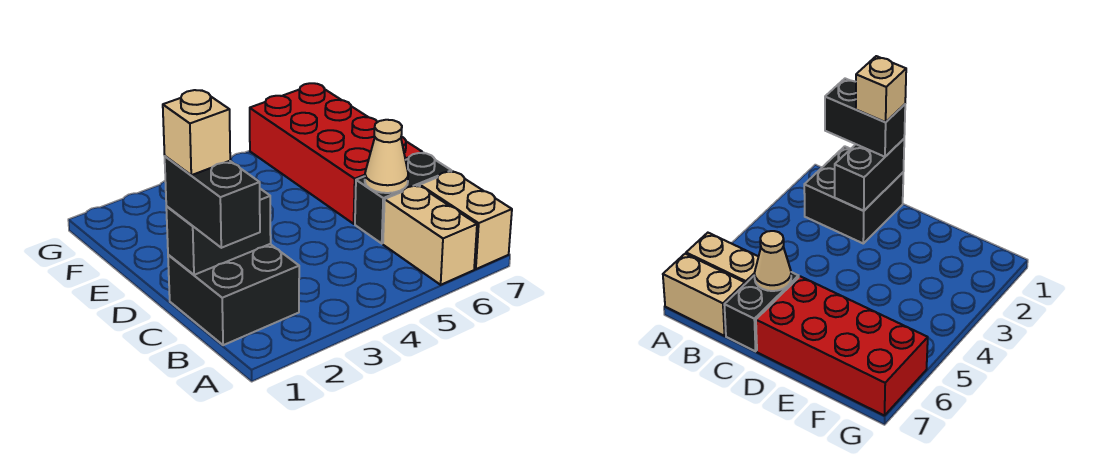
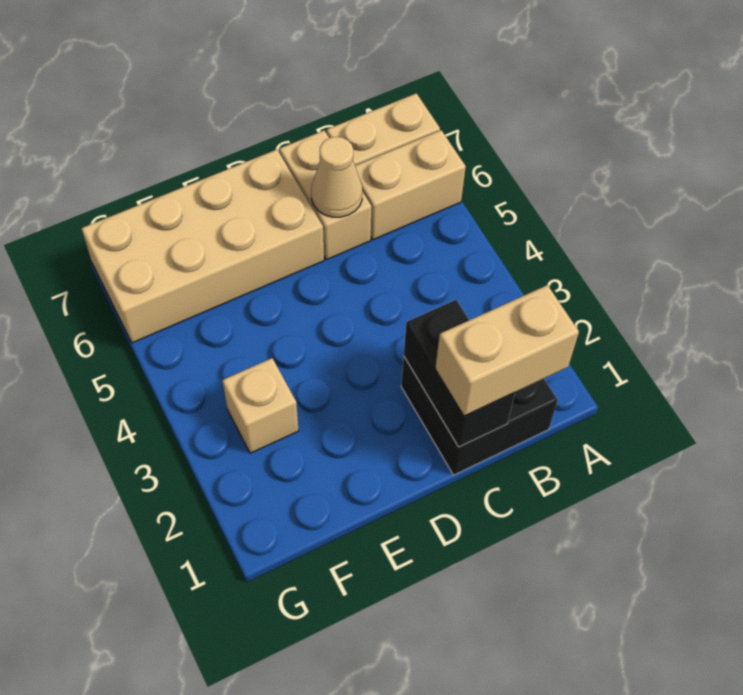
black brick B1:C1 level 3 -> tan brick B1:C1 level 3
tan brick C1 level 4 -> tan brick F3 level 1
black brick C6:C7 level 1 -> tan brick C6:C7 level 1
red brick D6:G7 level 1 -> tan brick D6:G7 level 1

